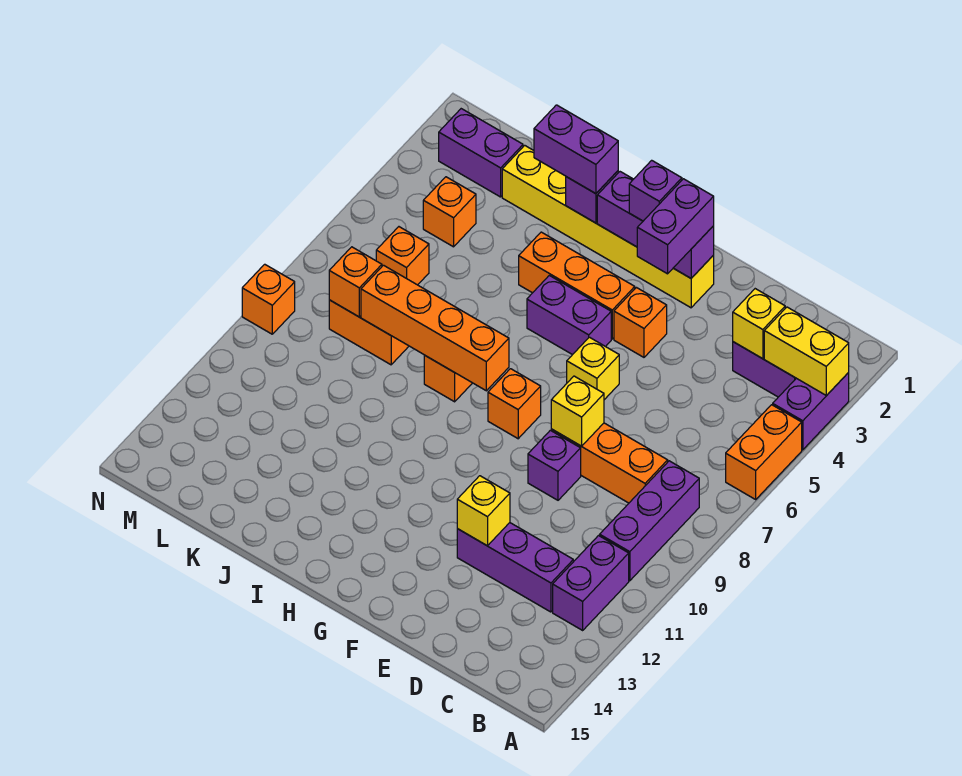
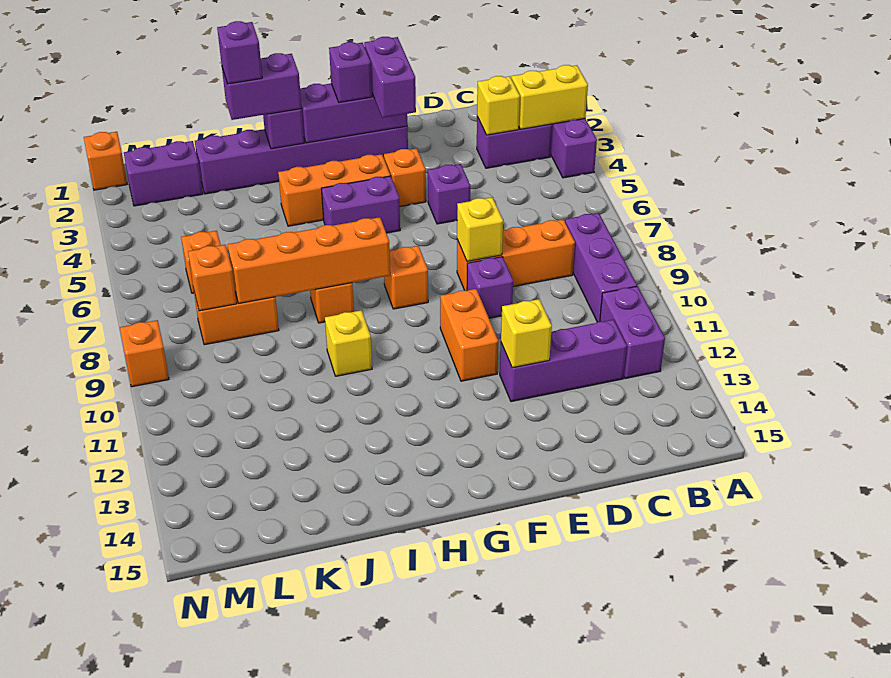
orange brick A5:A6 level 1 -> orange brick F10:F11 level 1
none -> purple brick E5 level 1
yellow brick F2:K2 level 1 -> purple brick F2:K2 level 1
yellow brick F6 level 1 -> yellow brick I10 level 1
none -> purple brick J2 level 4
orange brick L4 level 1 -> orange brick N1 level 1

